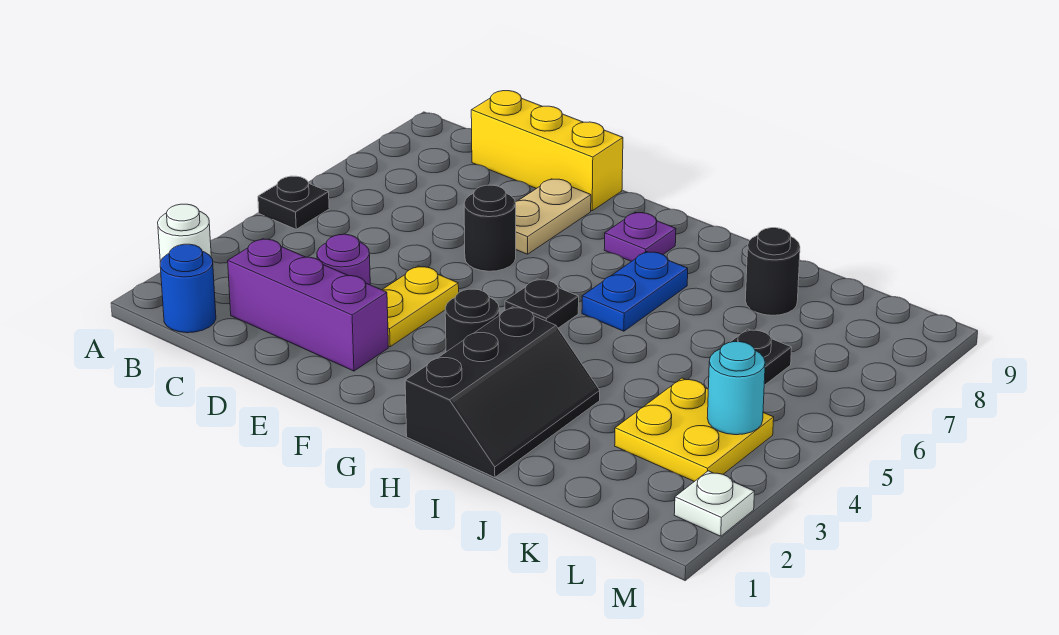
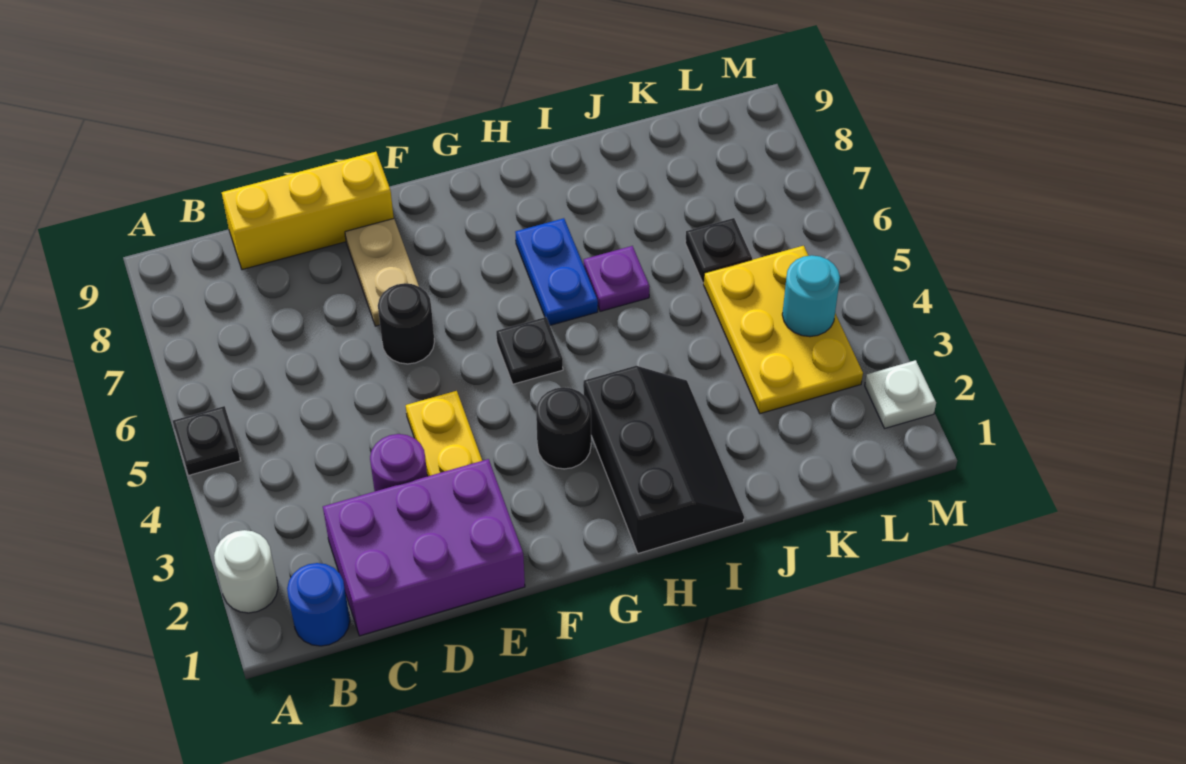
purple brick C2:E2 level 1 -> purple brick C1:E2 level 1
purple plate G8 level 1 -> purple plate I6 level 1
black round brick J8 level 1 -> none
yellow plate K3:L4 level 1 -> yellow plate K3:L5 level 1

